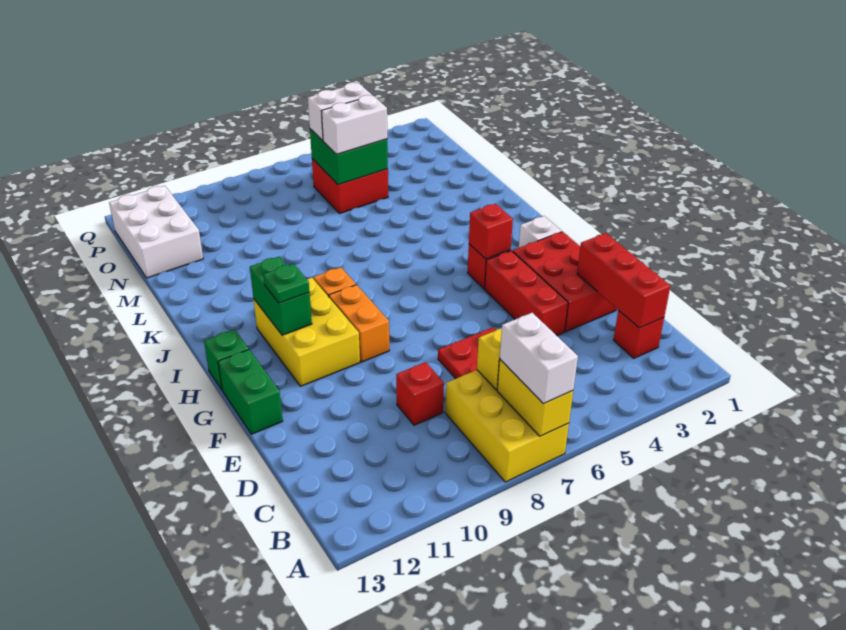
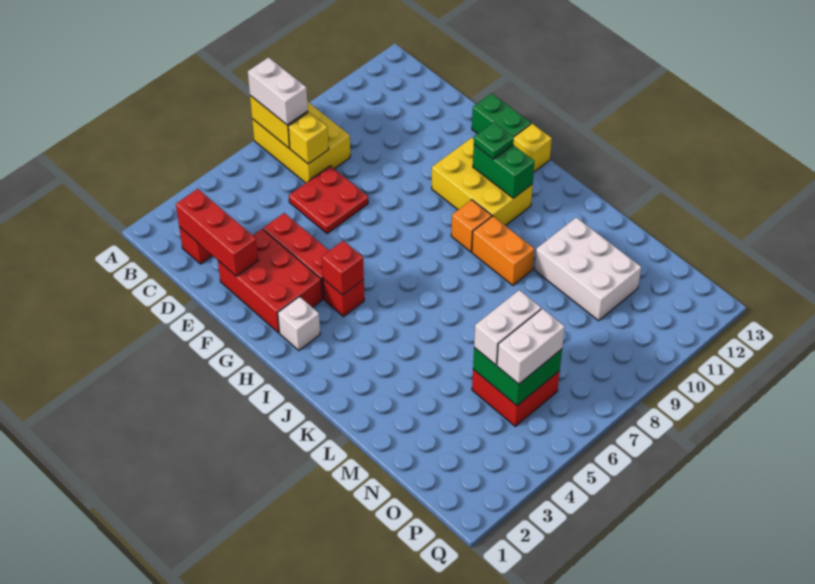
red brick D9 level 1 -> none
orange brick G9:H9 level 1 -> orange brick J9:K9 level 1
green brick H13 level 1 -> yellow brick H13 level 1
white brick N12:P13 level 1 -> white brick L10:N11 level 1

